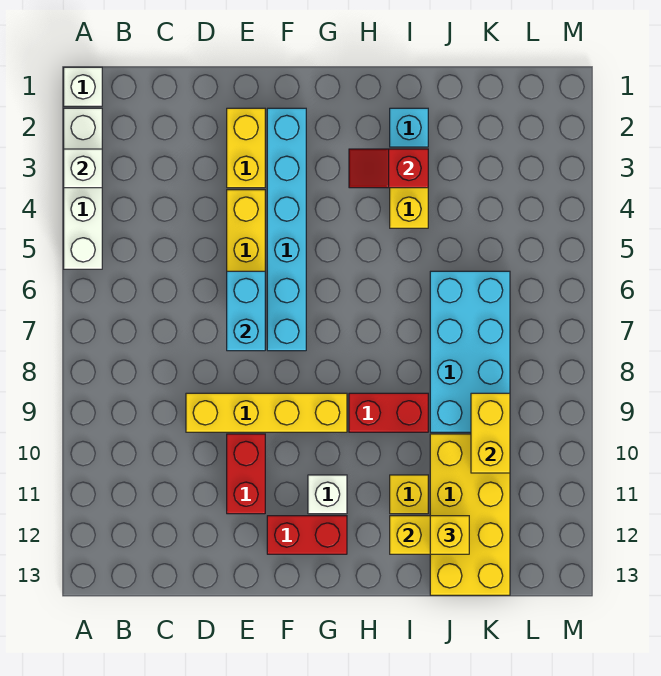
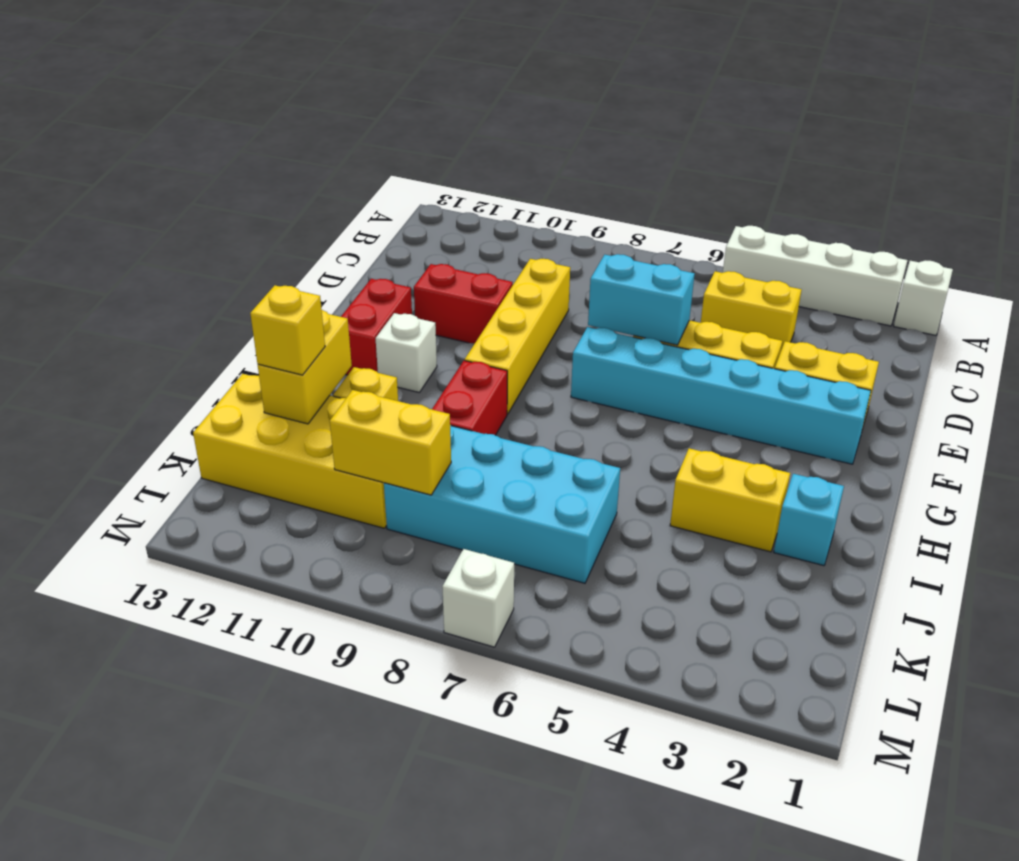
white brick A3 level 2 -> white brick M7 level 1
none -> yellow brick C4:C5 level 1
red slope H3:I3 level 2 top I -> none

